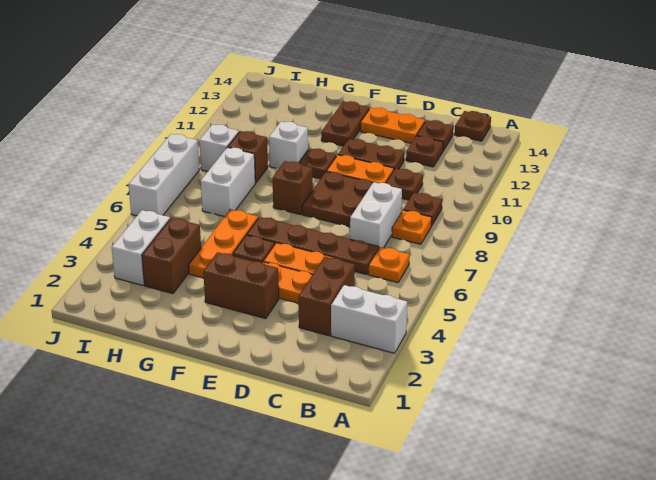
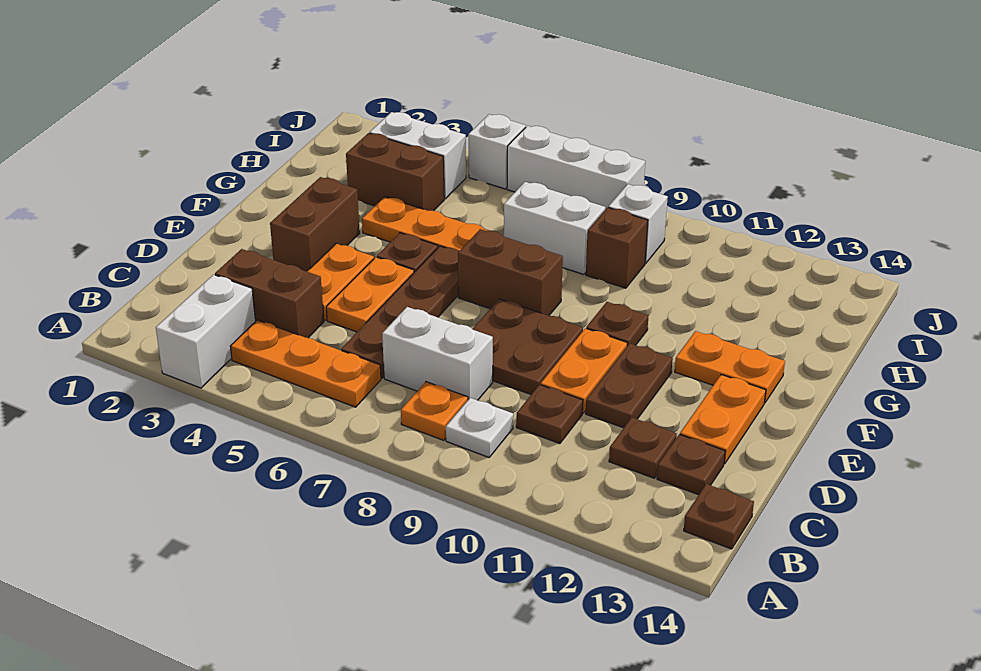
orange plate B6 level 1 -> orange plate B4:B6 level 1
brown plate B9 level 1 -> white plate B9 level 1
brown brick F8 level 1 -> brown brick F7:F8 level 1
brown plate F12:F13 level 1 -> orange plate F12:F13 level 1
white brick G10 level 1 -> white brick J5 level 1

